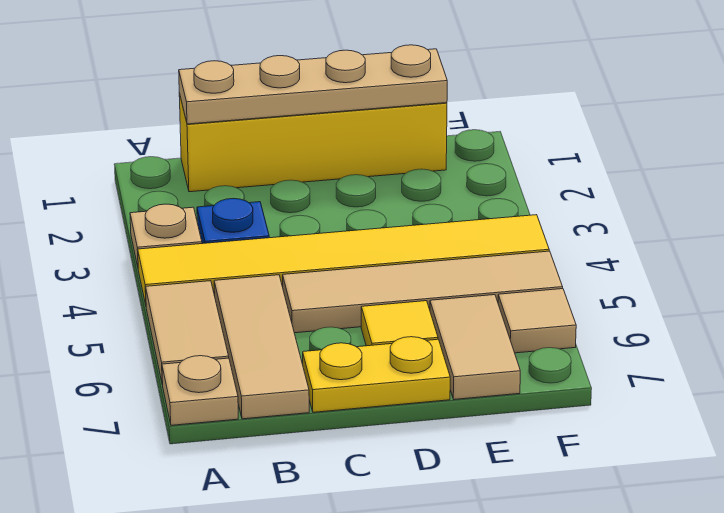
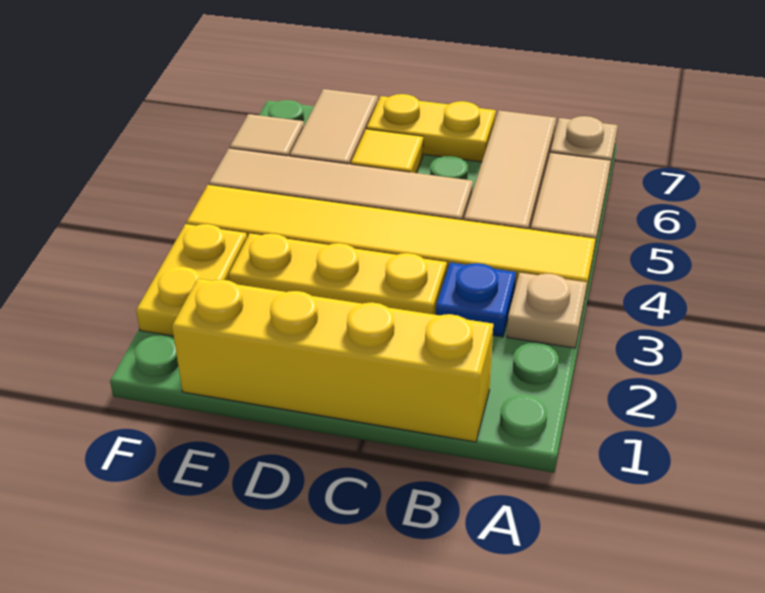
tan plate B1:E1 level 2 -> none
none -> yellow plate C3:E3 level 1
none -> yellow plate F2:F3 level 1

